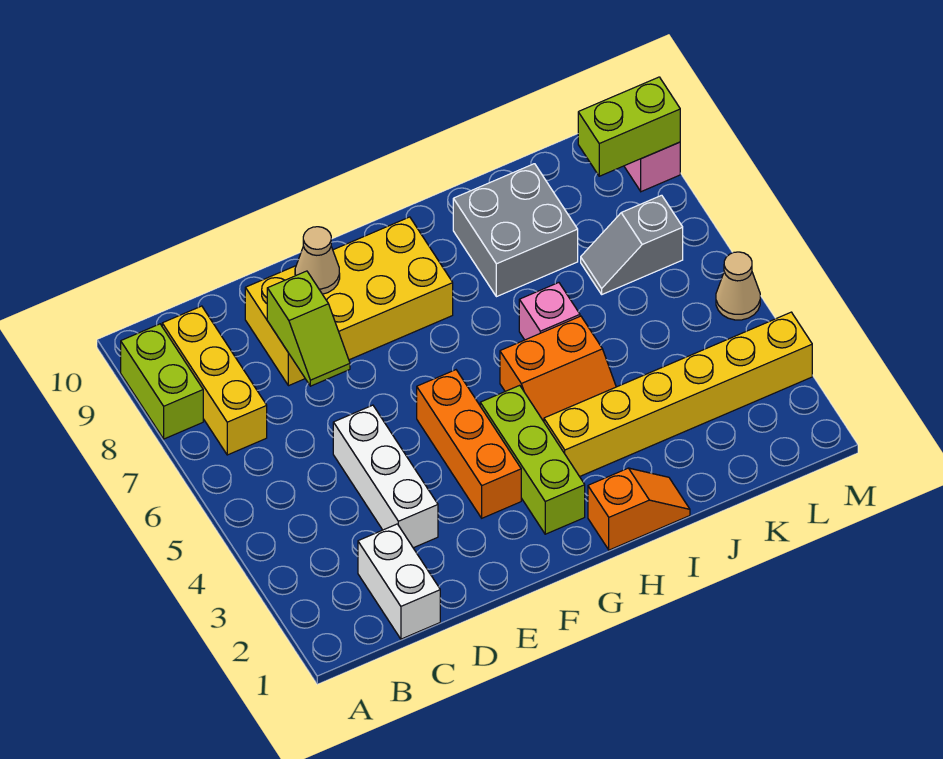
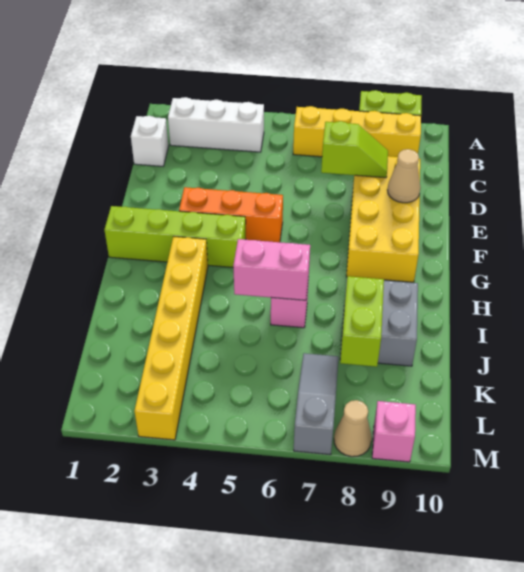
yellow brick B7:B9 level 1 -> yellow brick B6:B9 level 1
white brick C1:C2 level 1 -> white brick C1 level 1
white brick D3:D5 level 1 -> white brick B2:B4 level 1
lime slope D7:D8 level 2 top 8 -> lime slope D7:D8 level 2 top 7
lime brick G2:G4 level 1 -> lime brick G1:G4 level 1
orange slope H1:I1 level 1 top H -> none
orange slope H4:I5 level 1 top 5 -> none
none -> pink brick I5:I6 level 2
grey slope K7:L7 level 1 top L -> grey slope K7:M7 level 1 top M
lime brick L9:M9 level 2 -> lime brick J8:K8 level 2
tan cone M5 level 1 -> tan cone M8 level 1

